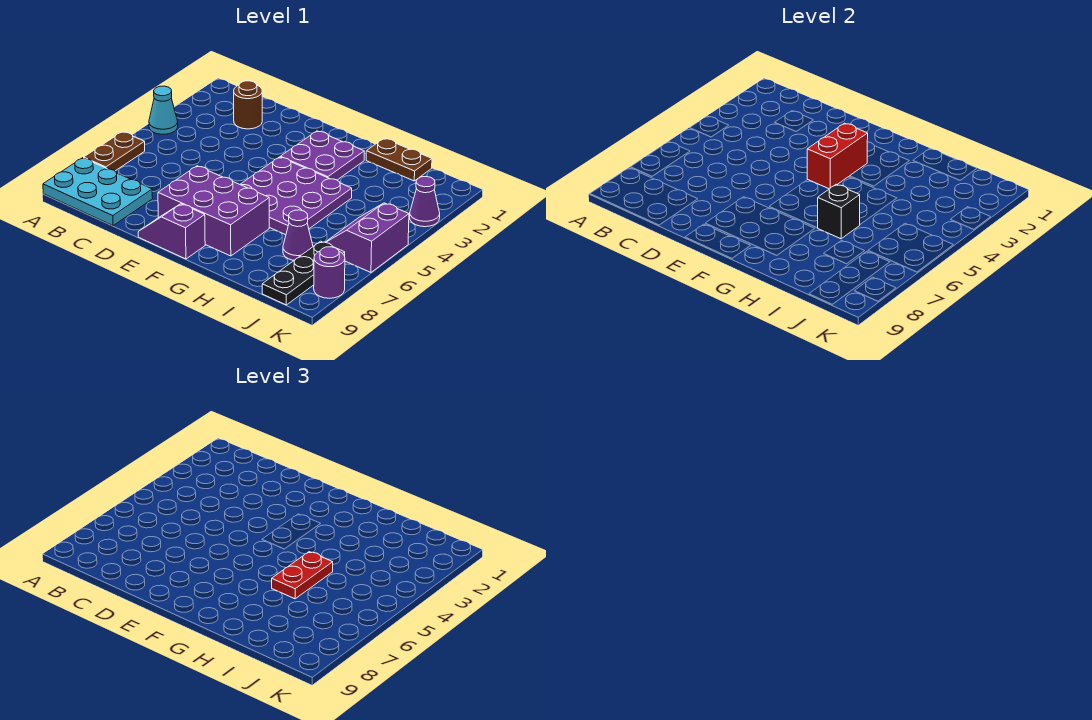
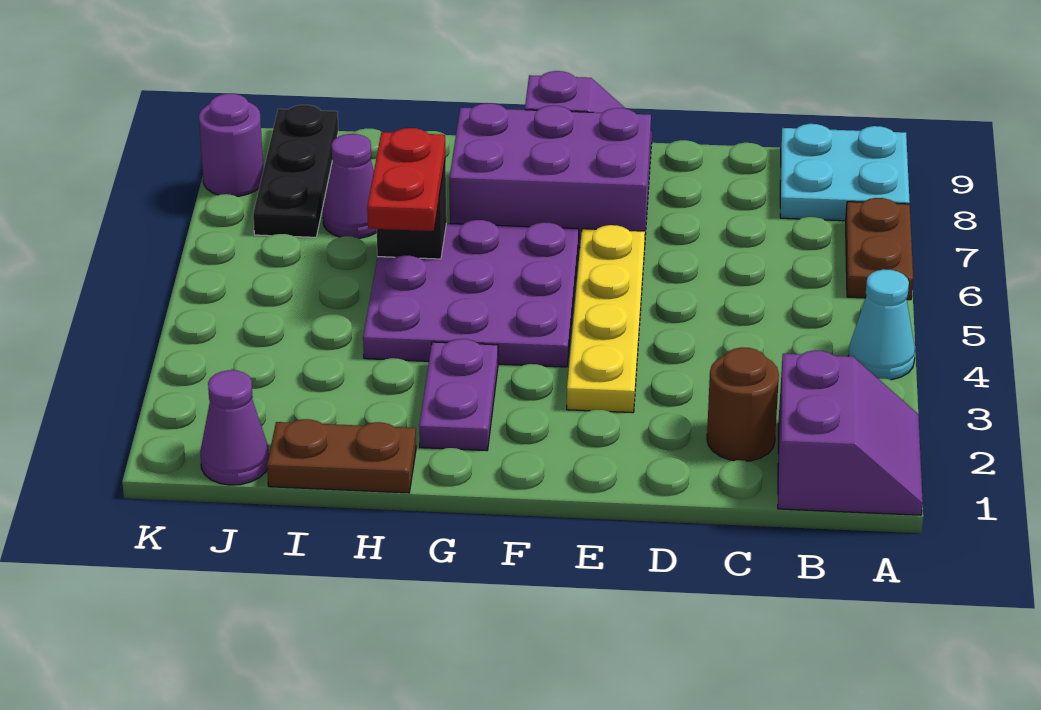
cyan plate A8:C9 level 1 -> cyan plate A8:B9 level 1
none -> yellow plate E3:E6 level 1
purple plate F2:G3 level 1 -> purple plate G2:G3 level 1
red brick F3:F4 level 2 -> none
purple slope J5:K6 level 1 top K -> purple slope A1:B2 level 1 top B
purple cone K3 level 1 -> purple cone J1 level 1

